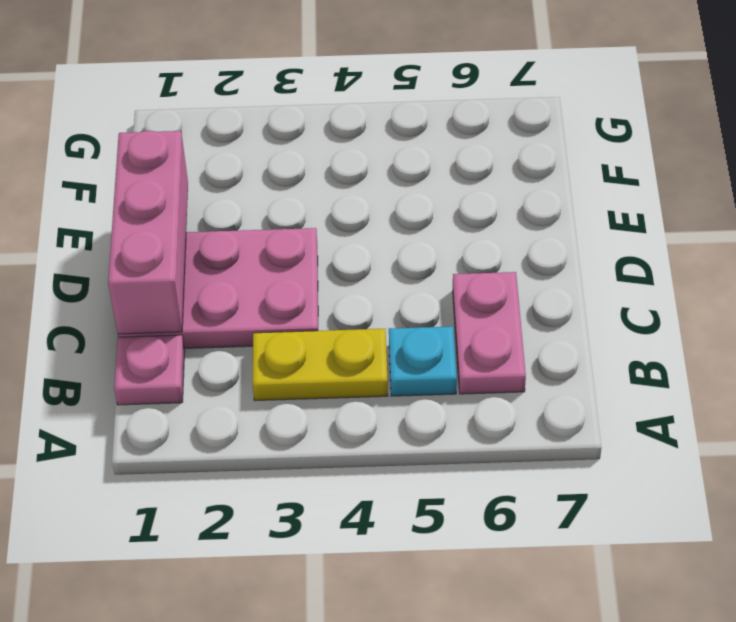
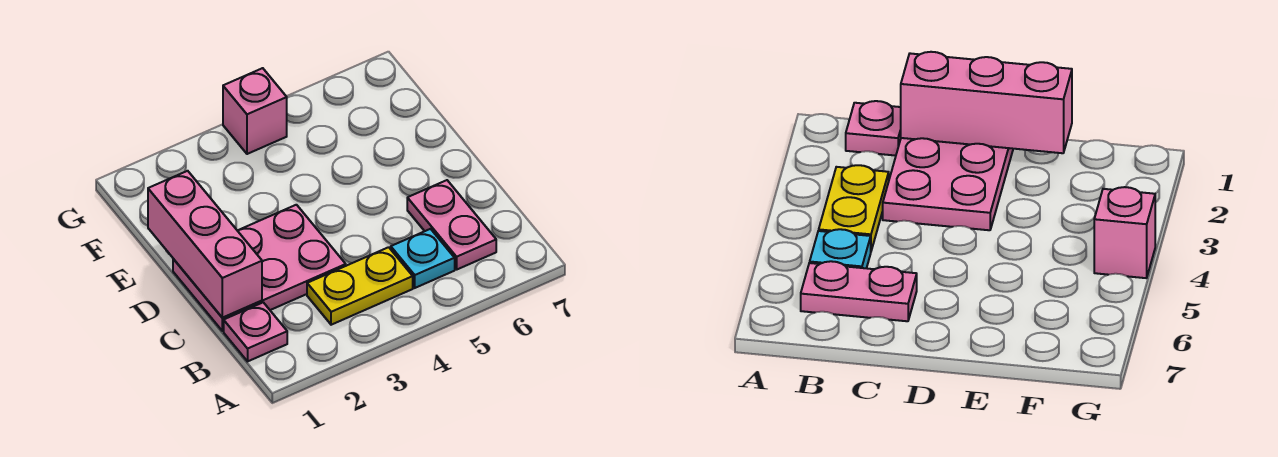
none -> pink brick G4 level 1

